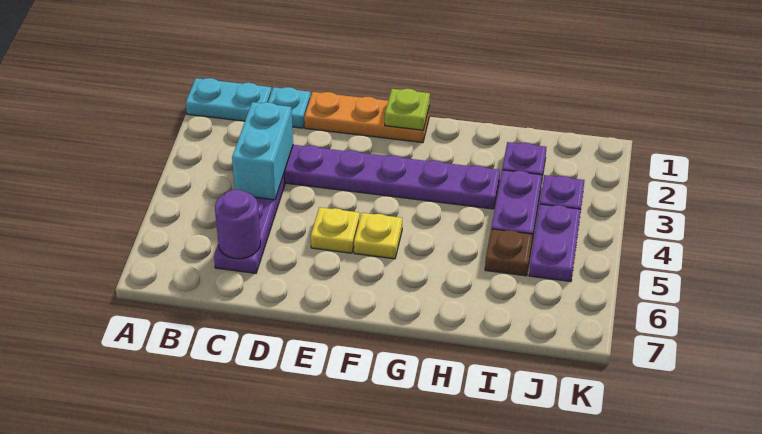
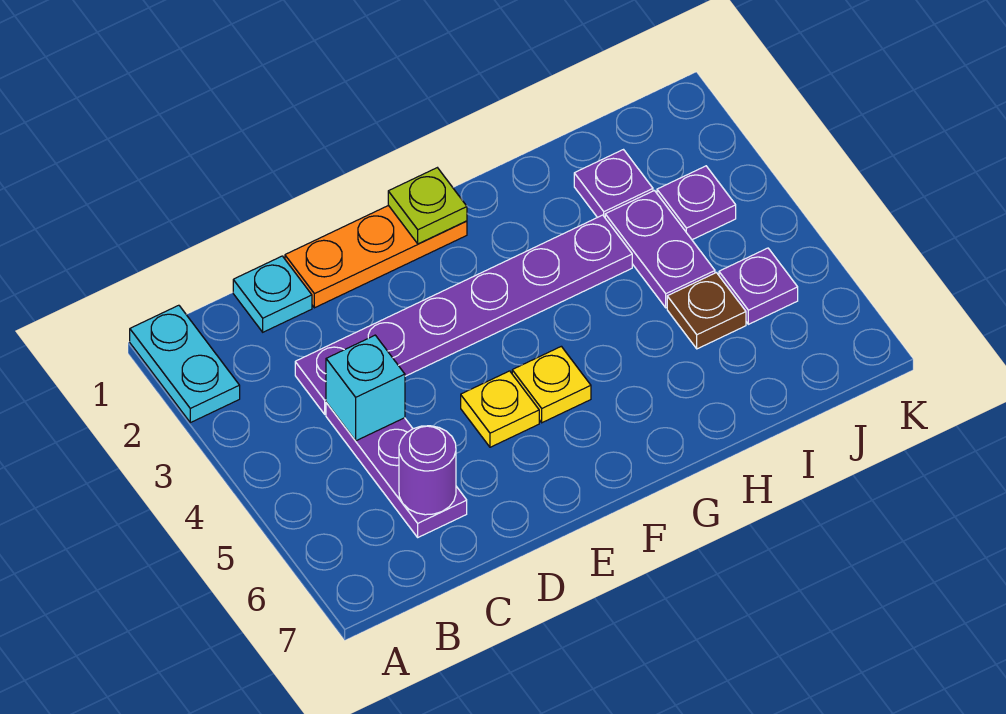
cyan plate A1:B1 level 1 -> cyan plate A1:A2 level 1
cyan brick C3:C4 level 2 -> cyan brick C4 level 2
purple plate J4:J5 level 1 -> purple plate J5 level 1

